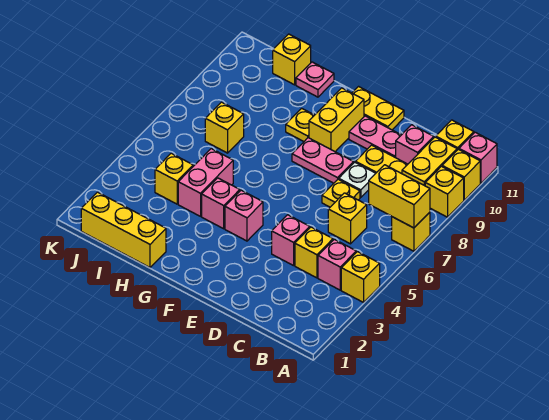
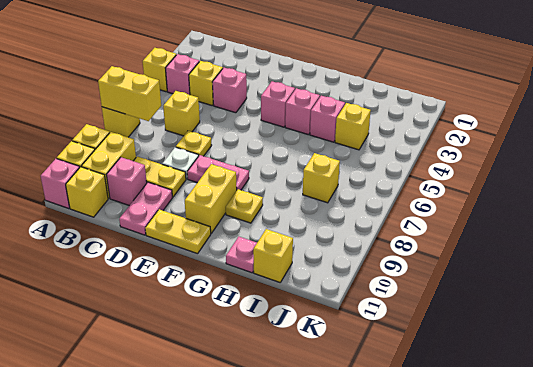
pink plate D10:E10 level 1 -> pink plate D10:D11 level 1
yellow brick H1:J1 level 1 -> none
pink brick H4:H5 level 1 -> pink brick H4 level 1

